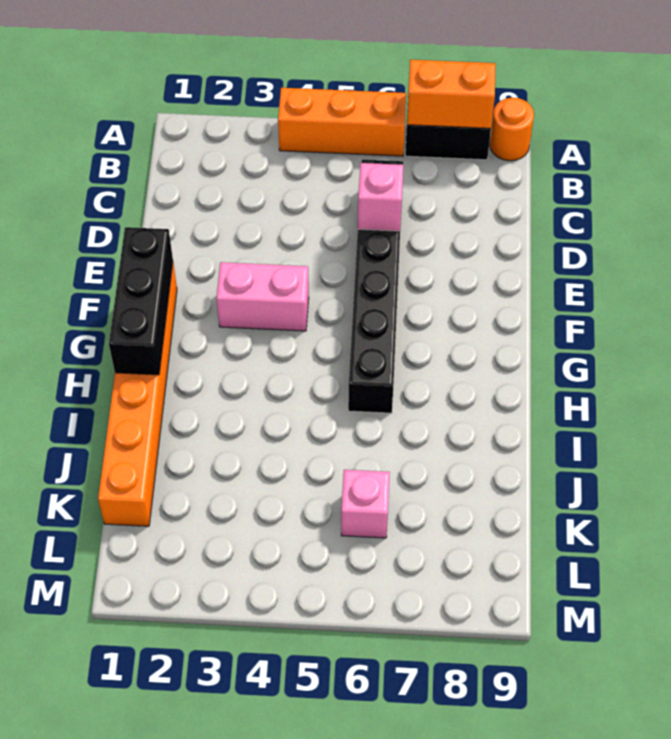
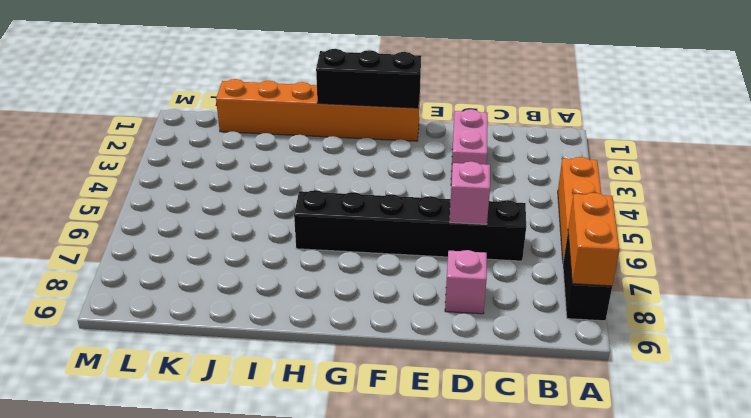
orange round brick A9 level 1 -> none
pink brick F3:F4 level 1 -> pink brick D2:D3 level 1
pink brick K6 level 1 -> pink brick D8 level 1

